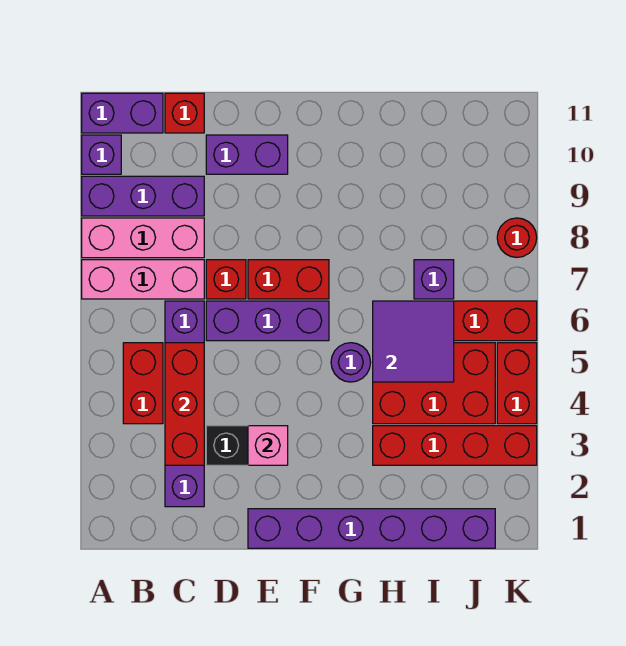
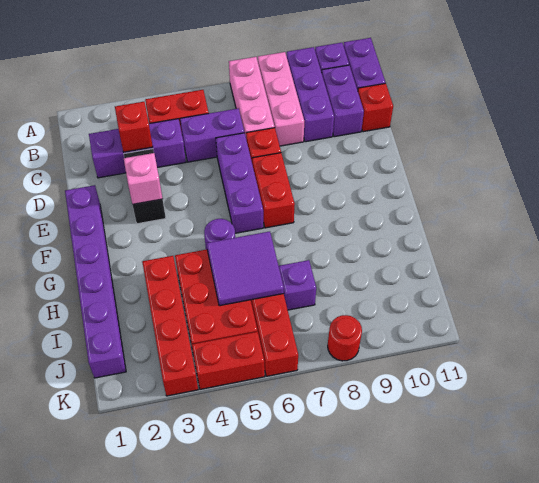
red brick C3:C5 level 2 -> red brick C3 level 2
purple brick D10:E10 level 1 -> purple brick B10:C10 level 1

